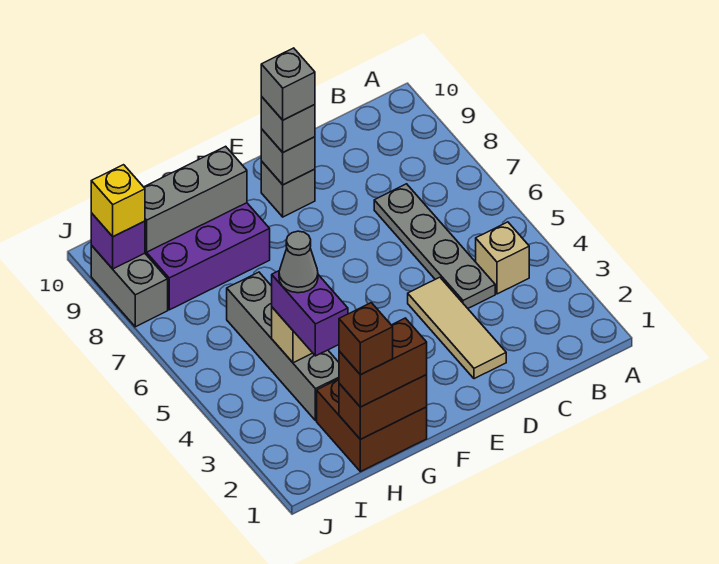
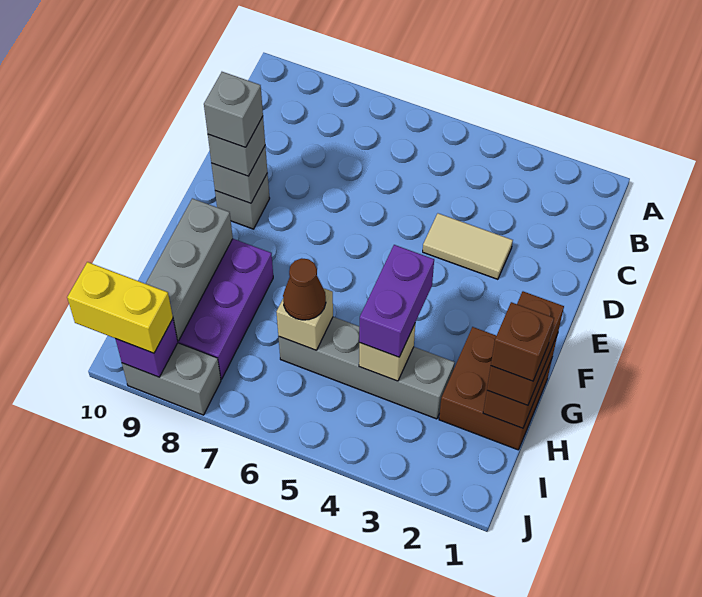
tan brick B4 level 1 -> tan brick H6 level 2
grey plate C4:C7 level 1 -> none
tan tile D2:D4 level 1 -> tan tile D3:D4 level 1
purple brick H3:H4 level 3 -> purple brick G4:H4 level 3
grey cone H4 level 4 -> none
none -> brown cone H6 level 3
yellow brick J9 level 3 -> yellow brick J9:J10 level 3

